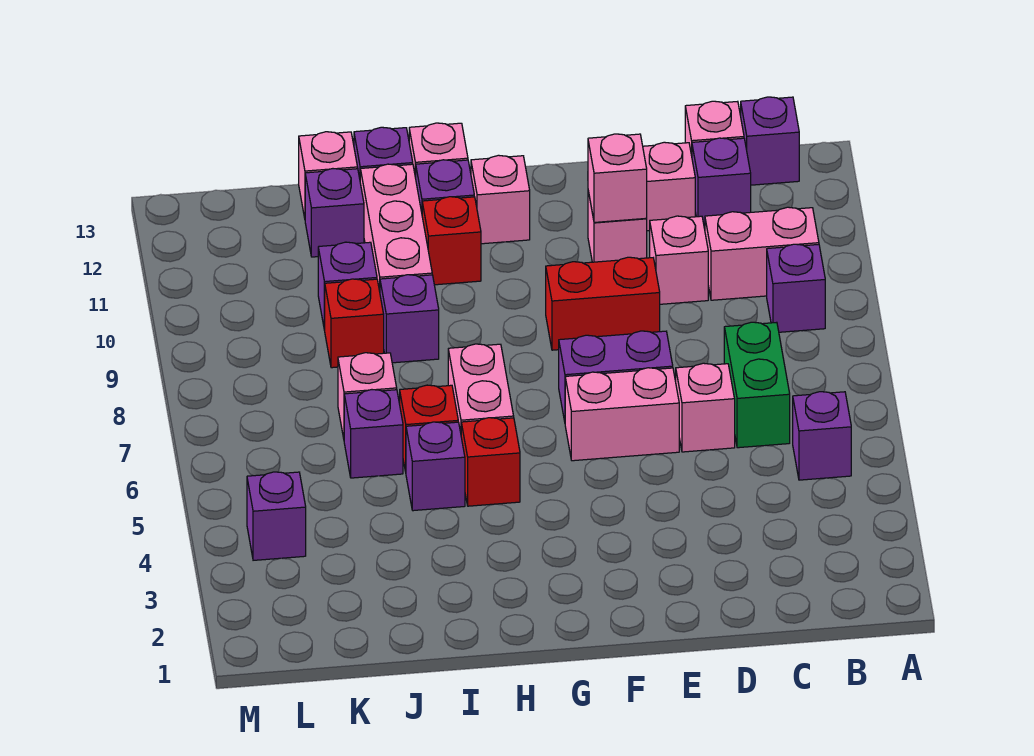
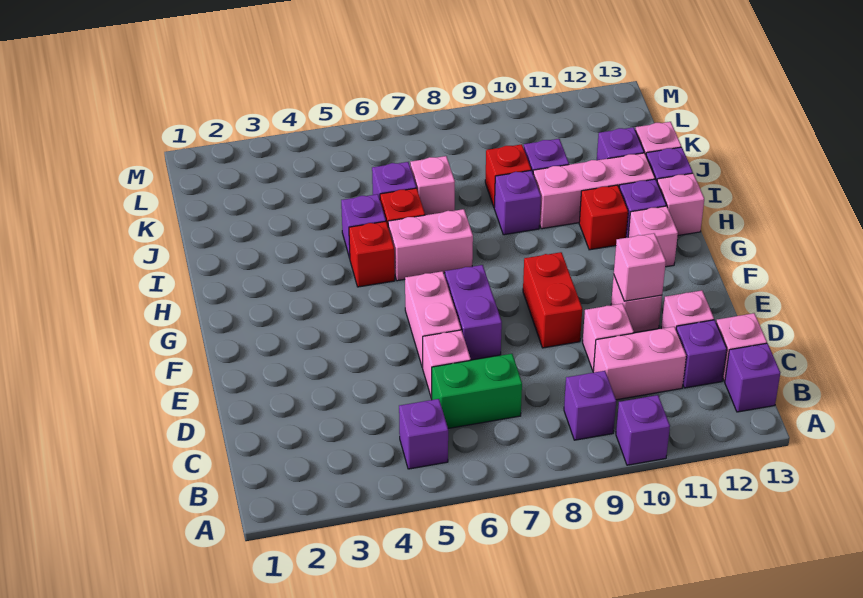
pink brick B10:C10 level 1 -> pink brick C10:C11 level 1
purple brick L4 level 1 -> purple brick A10 level 1

